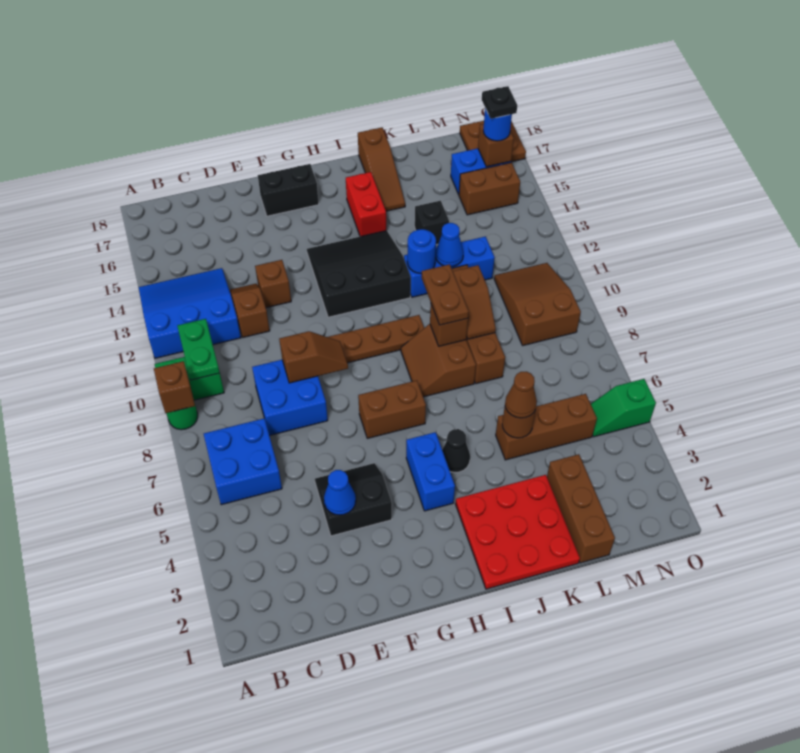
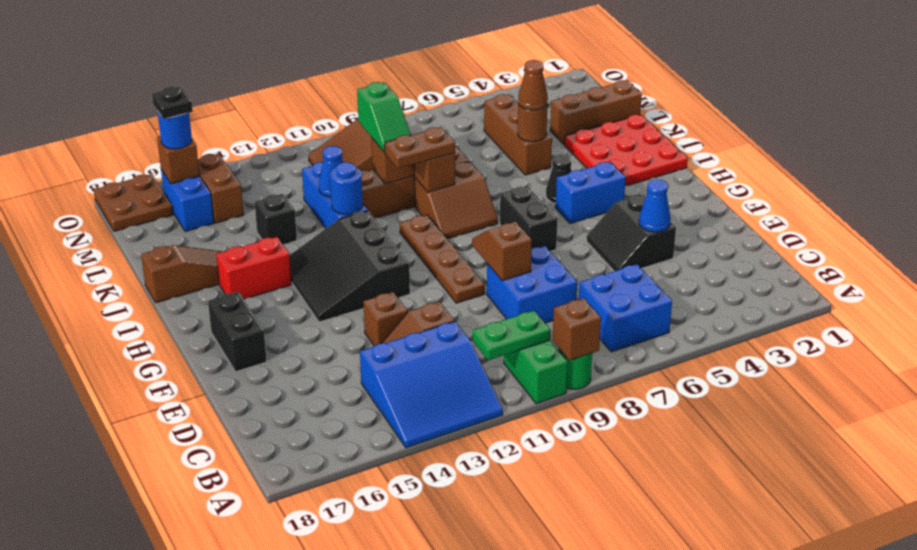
blue slope A12:C14 level 1 top 12 -> blue slope A12:C14 level 1 top C
brown brick G7:H7 level 1 -> black brick G7:H7 level 1
green slope N5:O5 level 1 top O -> green slope K10:L10 level 3 top L

